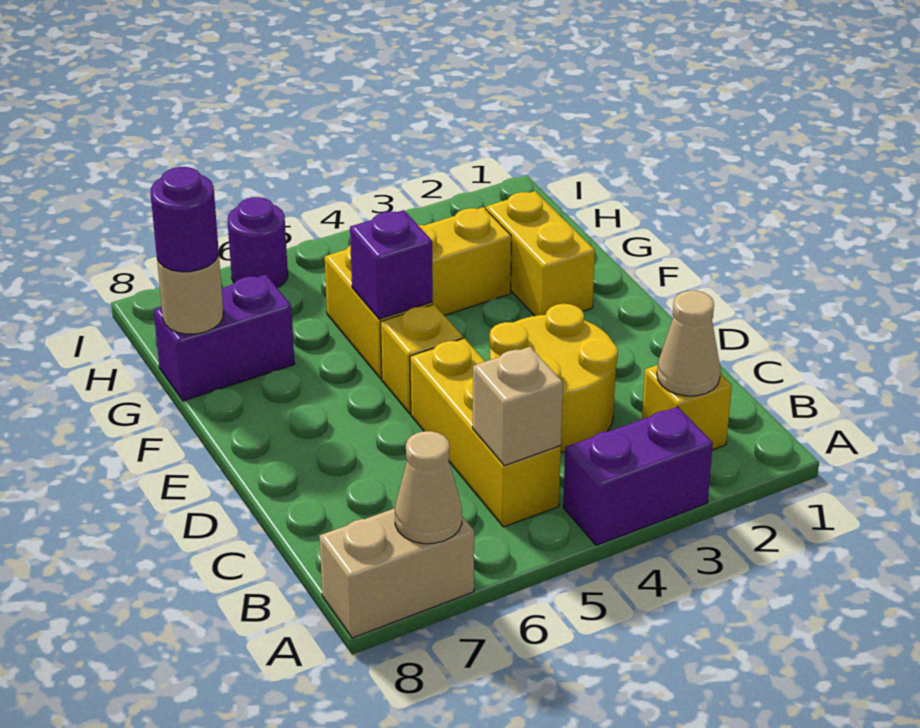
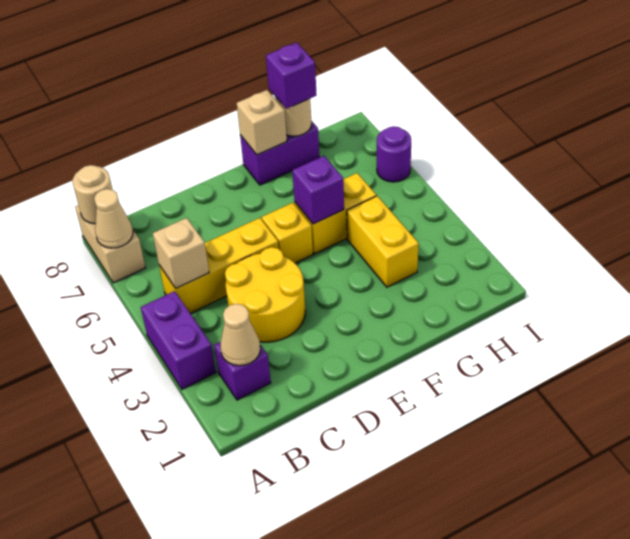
none -> tan round brick A8 level 2
yellow brick B2 level 1 -> purple brick B2 level 1
yellow brick F2:G2 level 1 -> none
none -> tan brick F8 level 2
purple brick G7:G8 level 1 -> purple brick F8:G8 level 1
purple round brick G8 level 3 -> purple brick G8 level 3

